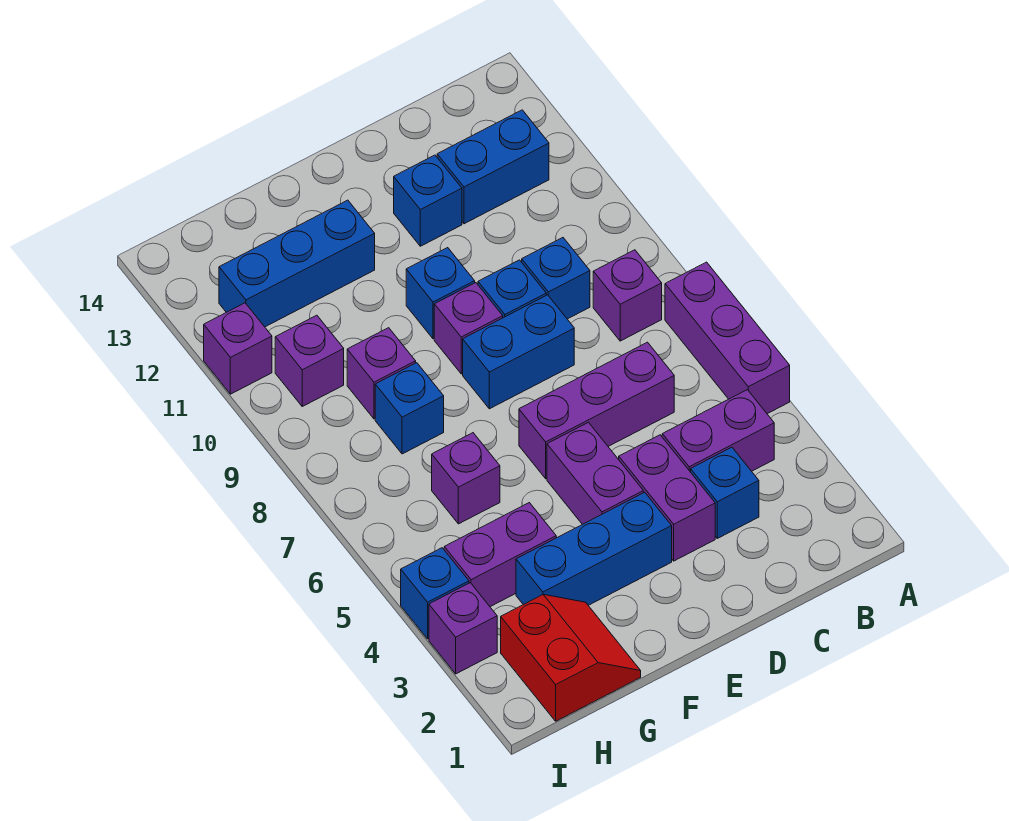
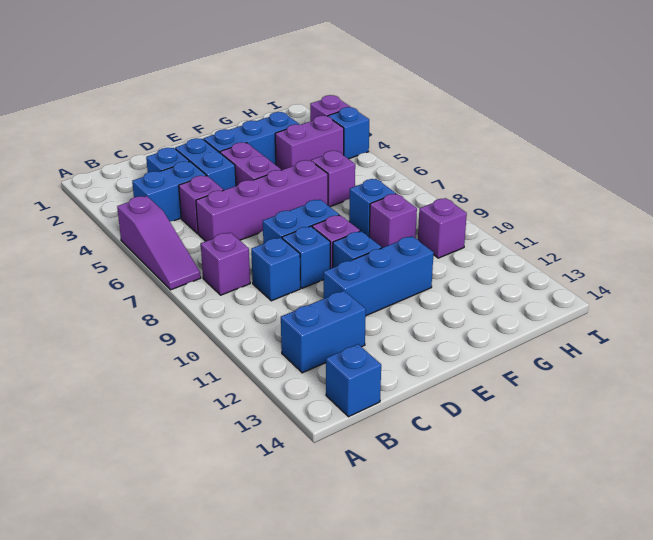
purple brick A5:A7 level 1 -> purple slope A5:A7 level 1 top 5
purple brick B4:C4 level 1 -> blue brick B4:C4 level 1
purple brick C6:E6 level 1 -> purple brick C6:F6 level 1
purple brick D3:D4 level 1 -> blue brick D3:D4 level 1
blue brick D12 level 1 -> blue brick B14 level 1
blue brick F12:H12 level 1 -> blue brick D11:F11 level 1
red slope G1:H2 level 1 top H -> none
purple brick I11 level 1 -> purple brick C5 level 1

